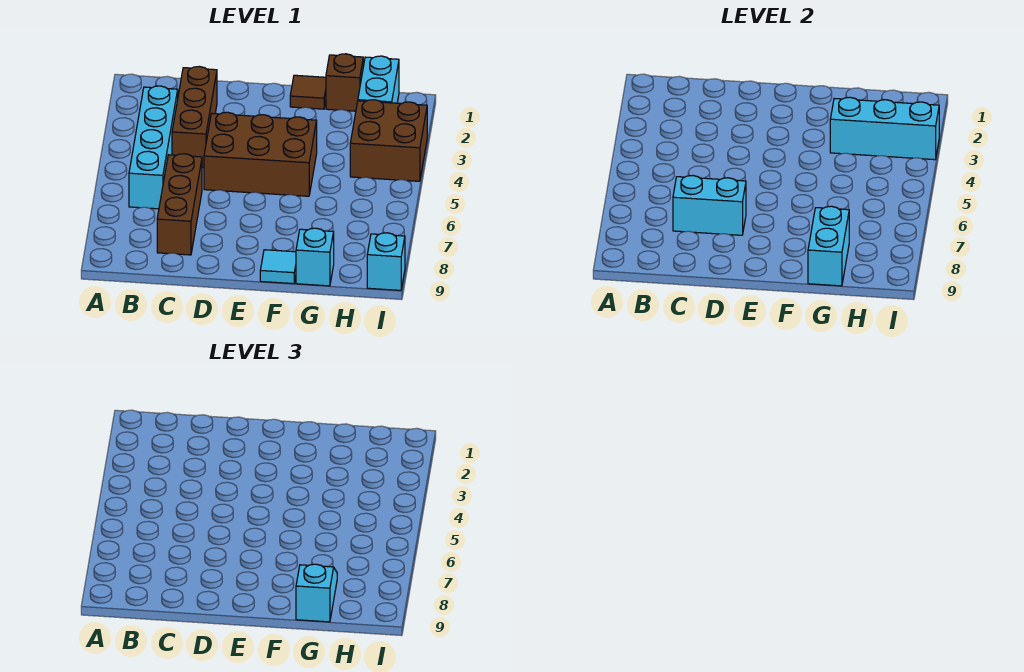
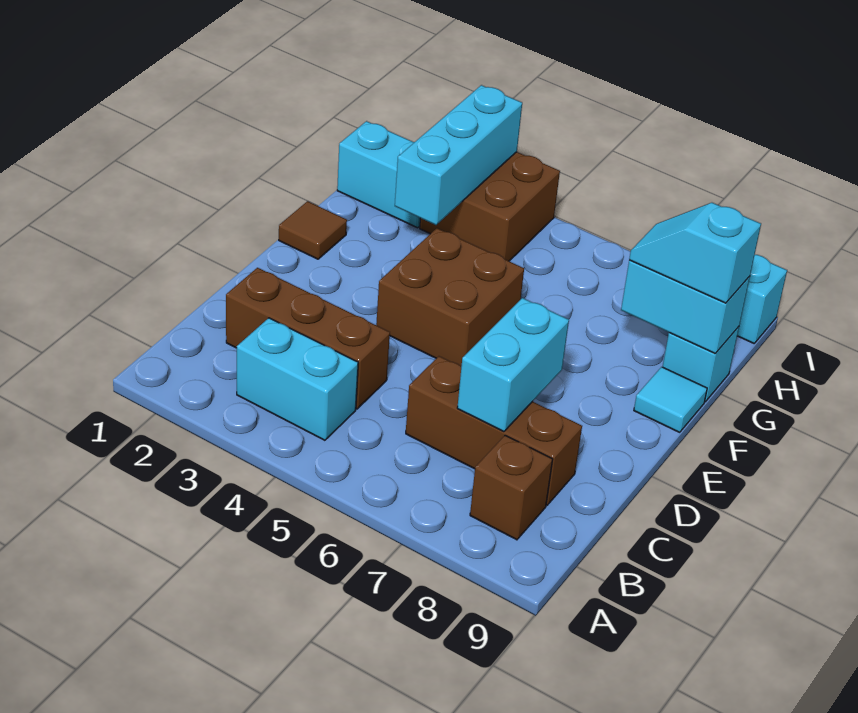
cyan brick B3:B6 level 1 -> cyan brick B3:B4 level 1
brown brick D4:F5 level 1 -> brown brick E4:F5 level 1
brown brick G1 level 1 -> brown brick B8 level 1

